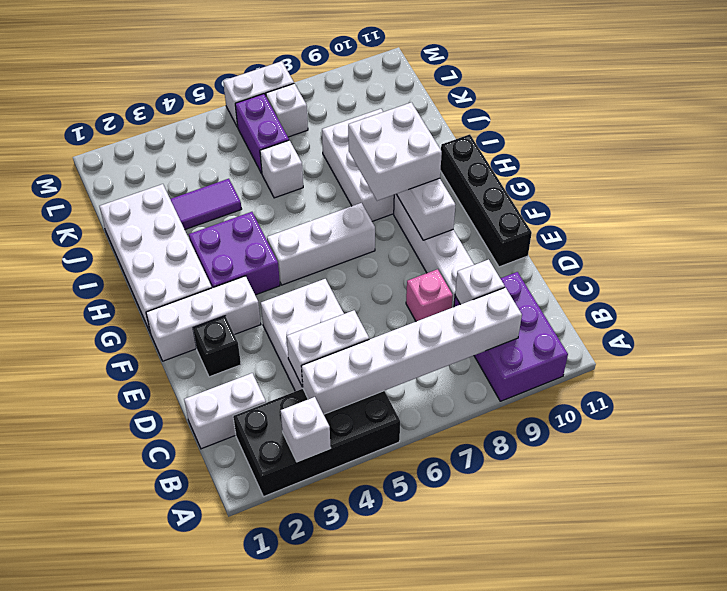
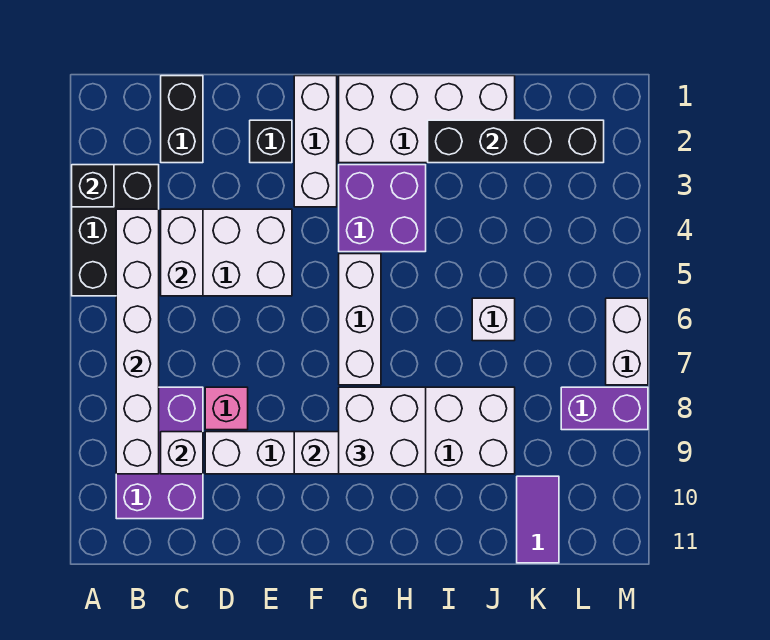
black brick A2:B5 level 1 -> black brick A3:B5 level 1
white brick A3 level 2 -> black brick A3 level 2
purple brick A9:C10 level 1 -> purple brick B8:C10 level 1
white brick C1:C2 level 1 -> black brick C1:C2 level 1
black brick E11:H11 level 1 -> black brick I2:L2 level 2
purple tile J3:J4 level 1 -> purple tile K10:K11 level 1
purple brick K6:L6 level 1 -> purple brick L8:M8 level 1
white brick L7 level 1 -> none

